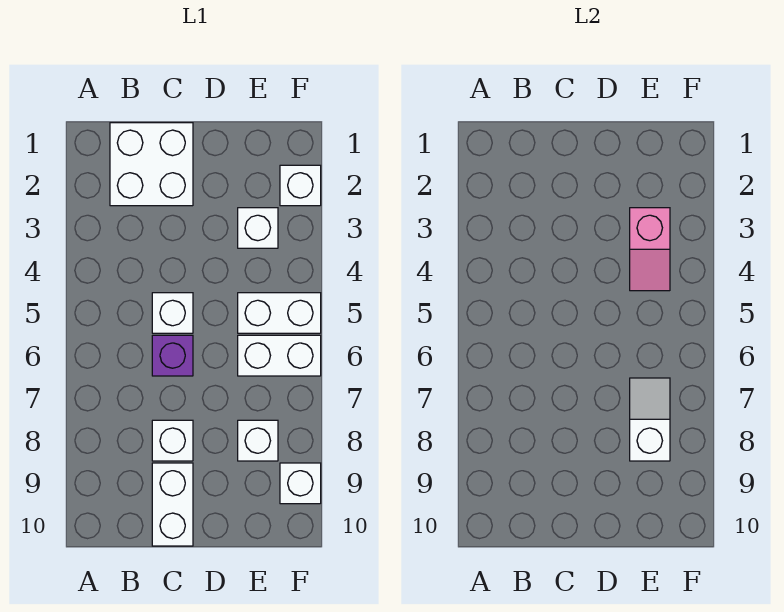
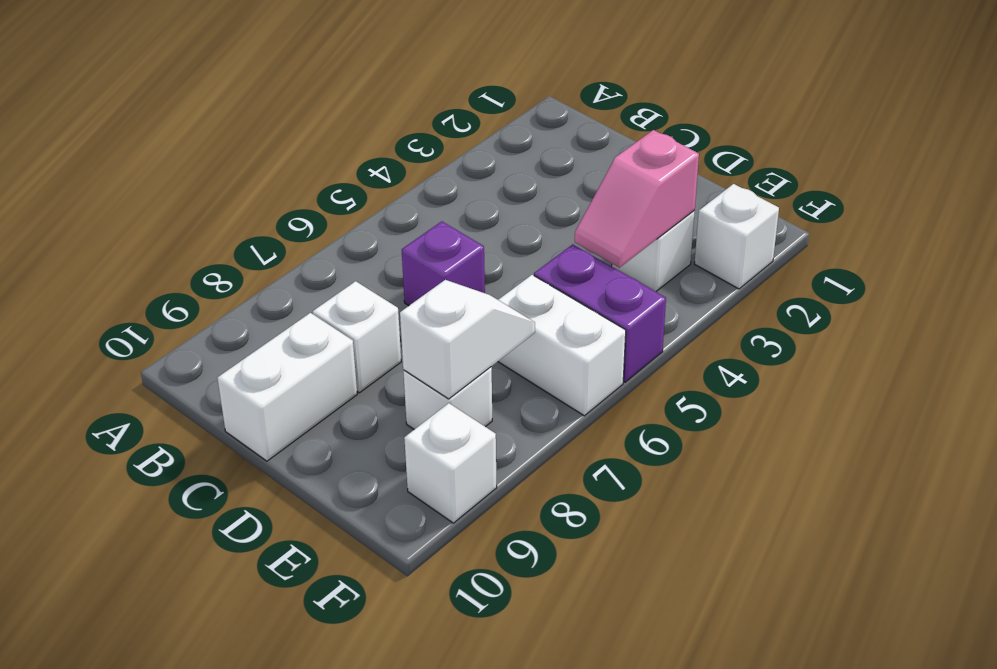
white brick B1:C2 level 1 -> none
white brick C5 level 1 -> none
white brick E5:F5 level 1 -> purple brick E5:F5 level 1

